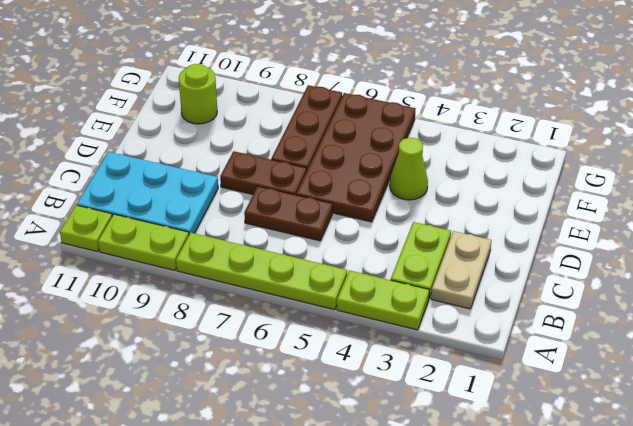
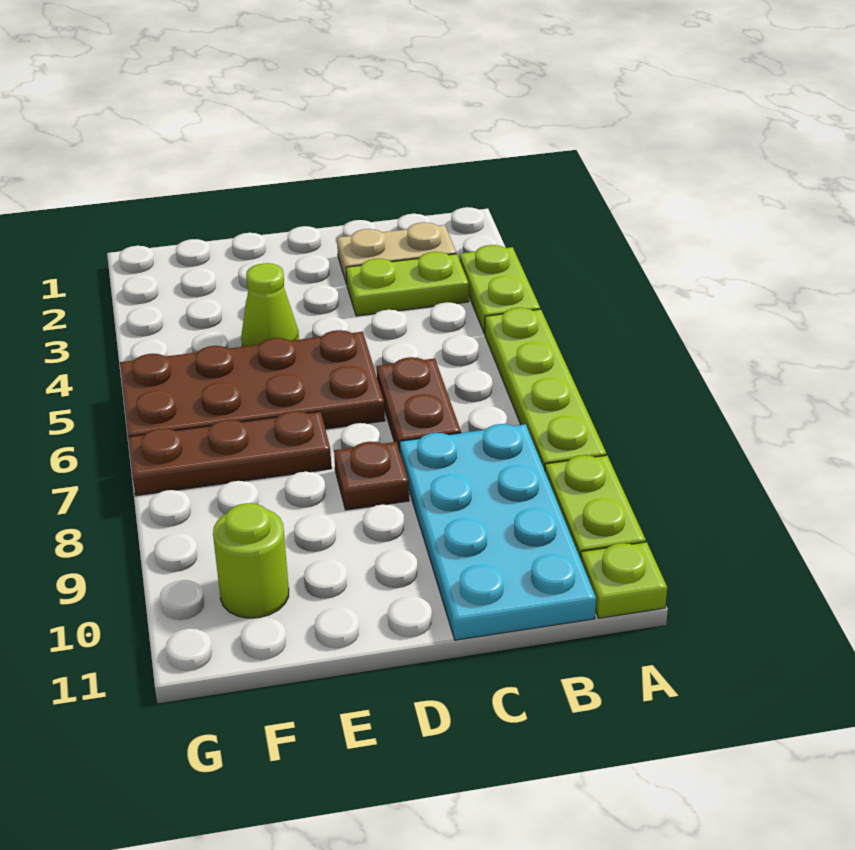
cyan plate B9:C11 level 1 -> cyan plate B8:C11 level 1
brown plate D7:D8 level 1 -> brown plate D8 level 1

